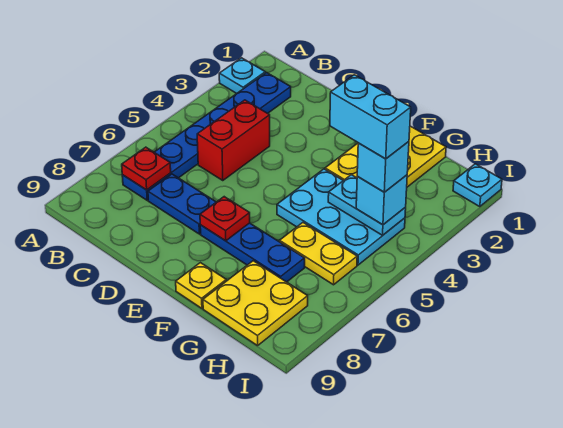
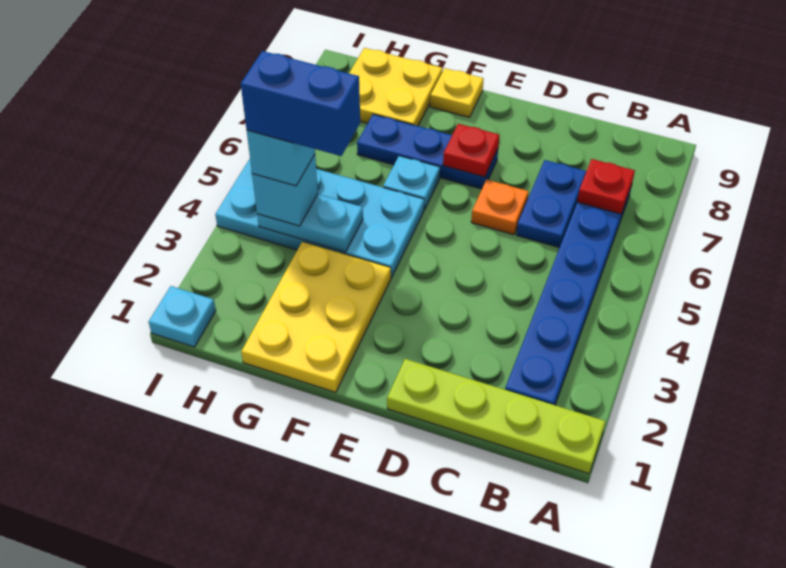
none -> lime plate A1:D1 level 1
cyan plate A2 level 1 -> cyan plate F6 level 1
red brick C4:C5 level 1 -> none
blue plate C7:D7 level 1 -> blue plate C6:C7 level 1
none -> orange plate D6 level 1
cyan plate F4:H5 level 1 -> cyan plate F4:I5 level 1
cyan brick G4:H4 level 5 -> blue brick G4:H4 level 5
yellow plate G6:H6 level 1 -> none

